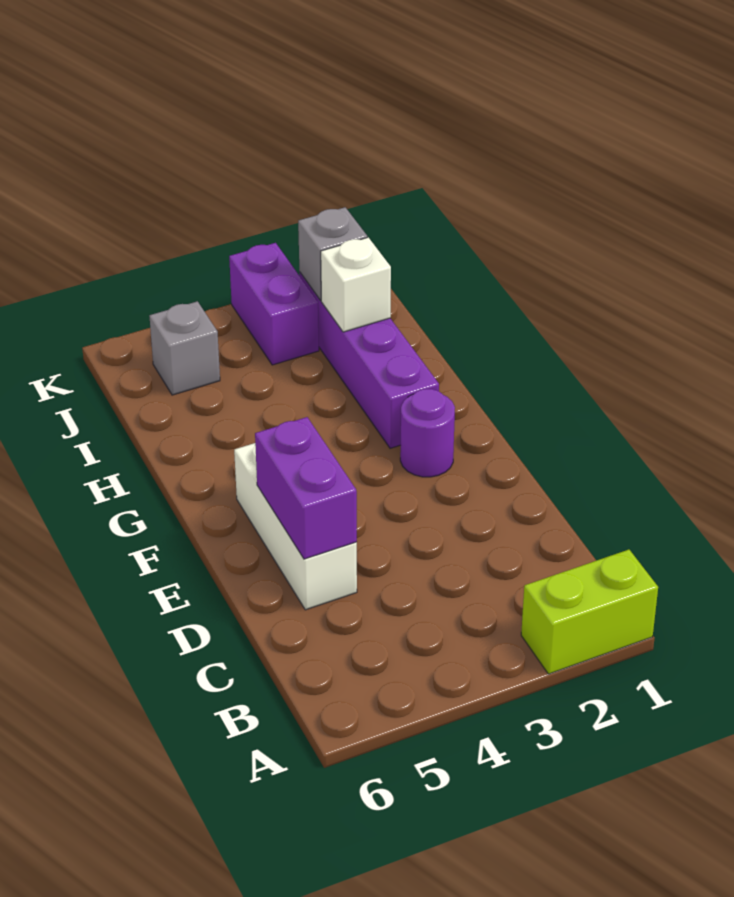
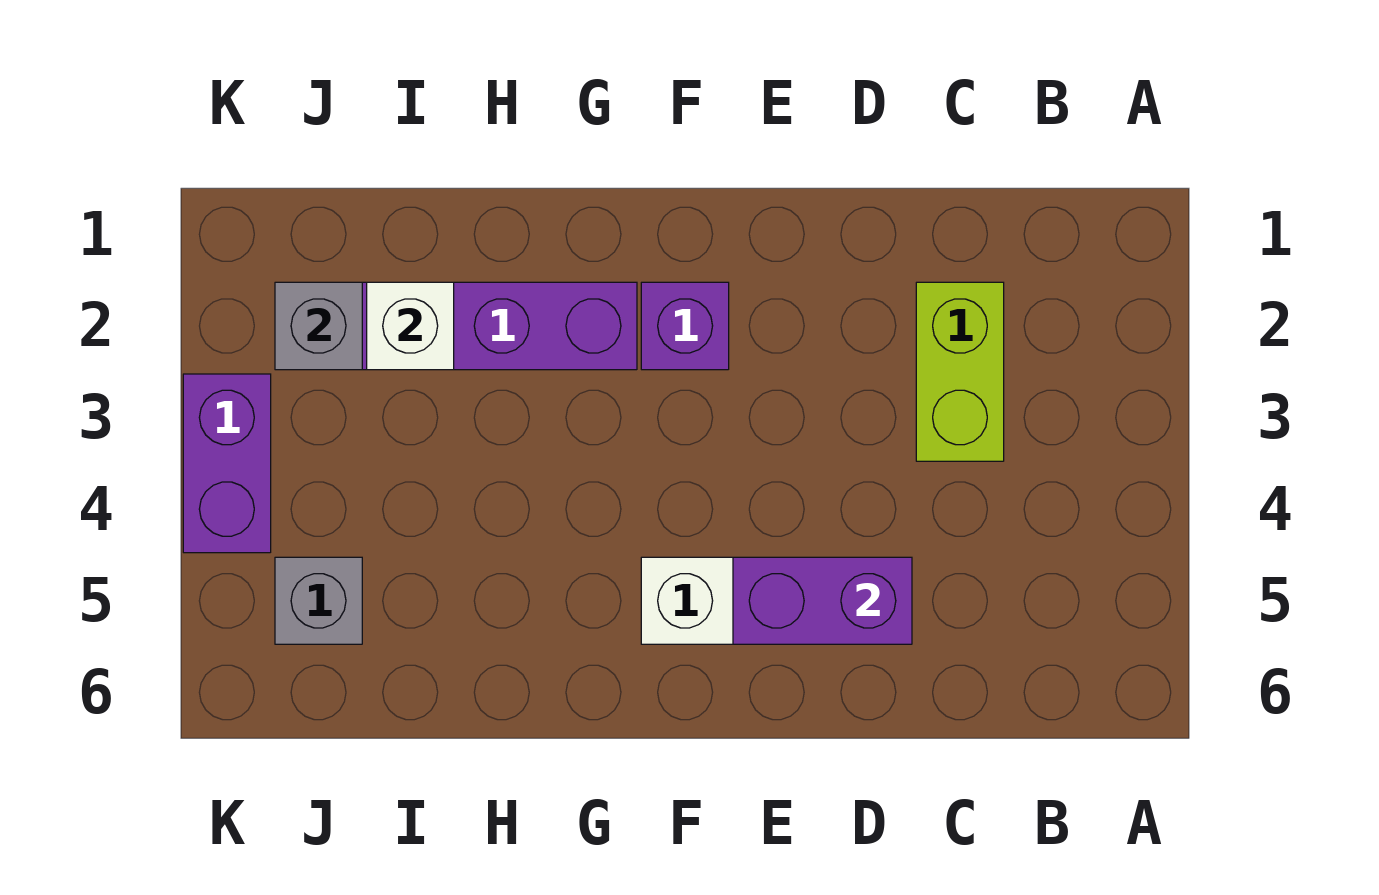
lime brick A1:A2 level 1 -> lime brick C2:C3 level 1
purple round brick F2 level 1 -> purple brick F2 level 1
purple brick J3:K3 level 1 -> purple brick K3:K4 level 1

